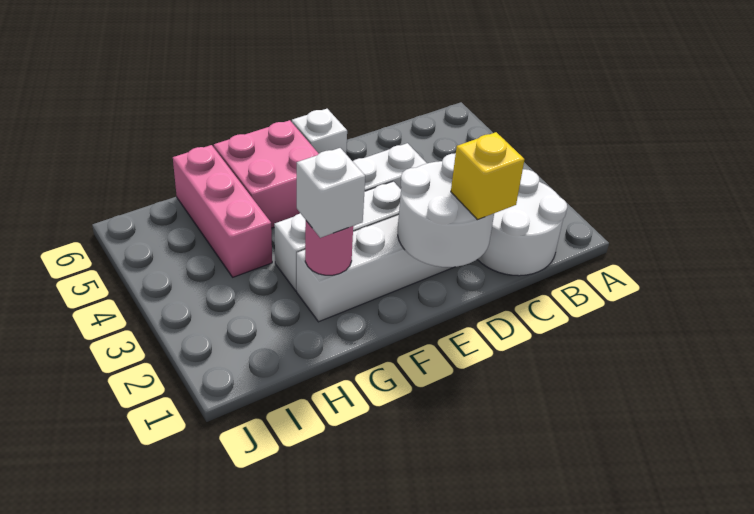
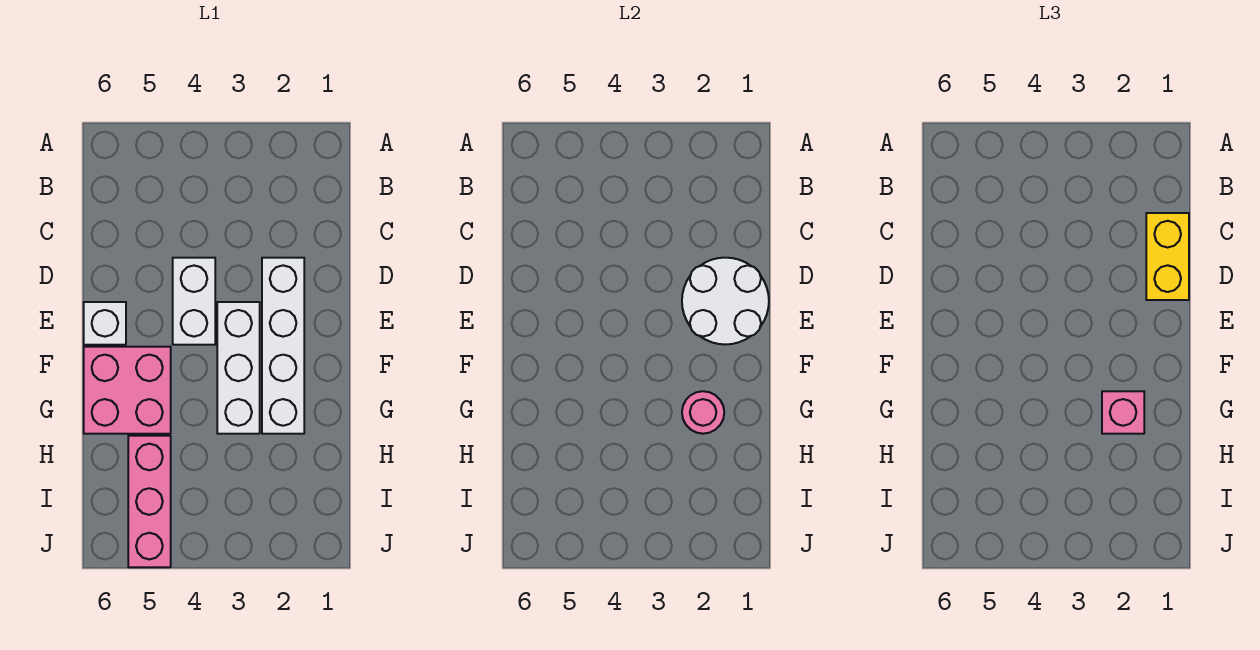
white round brick B1:C2 level 1 -> none
yellow brick D1 level 3 -> yellow brick C1:D1 level 3
white brick G2 level 3 -> pink brick G2 level 3
pink brick H4:H6 level 1 -> pink brick H5:J5 level 1

